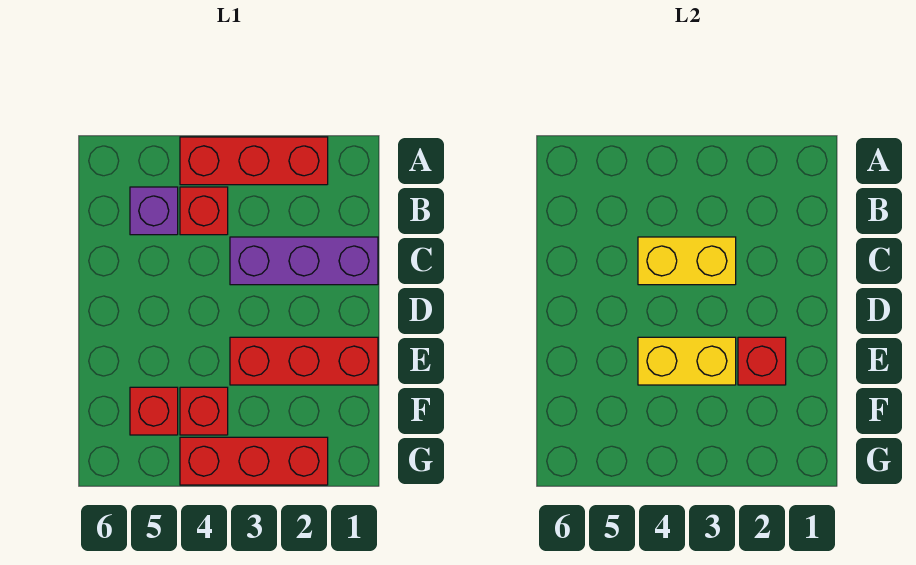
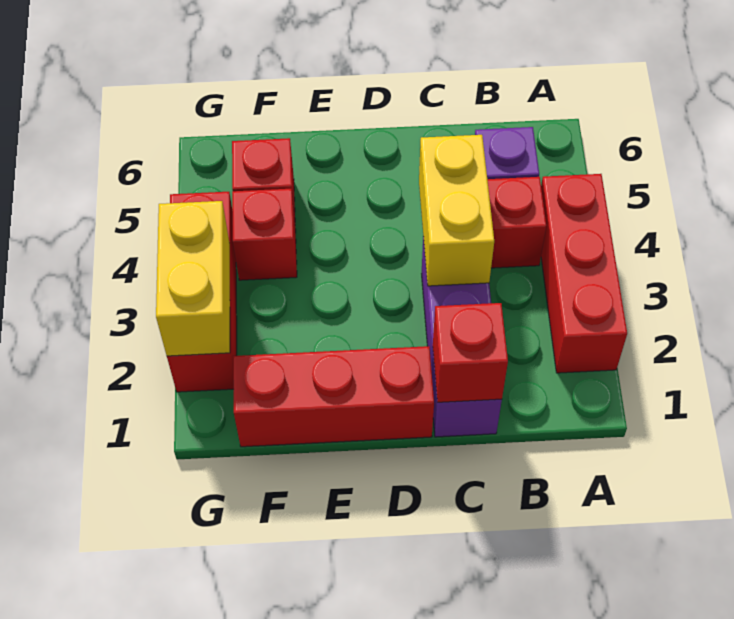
red brick E1:E3 level 1 -> red brick D1:F1 level 1
red brick E2 level 2 -> red brick C1 level 2
yellow brick E3:E4 level 2 -> yellow brick G2:G3 level 2

